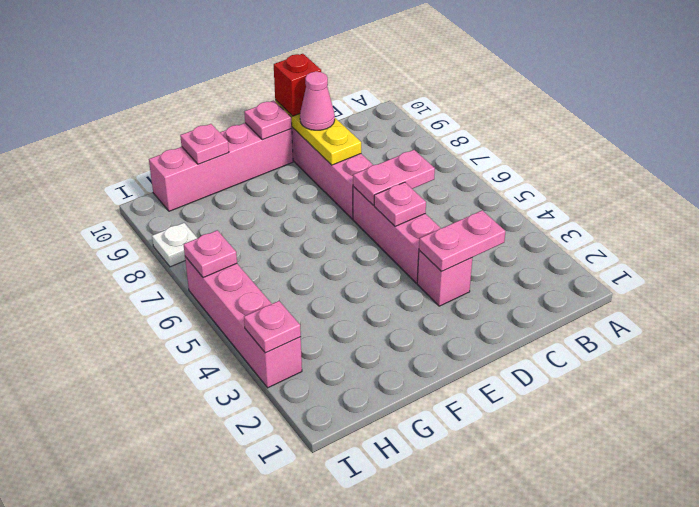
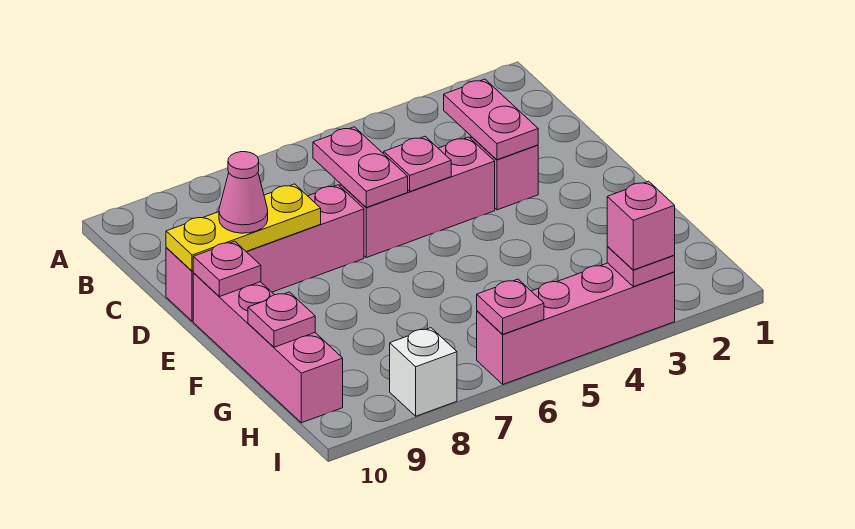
red brick D10 level 3 -> none
none -> pink brick I3 level 3
white plate I8 level 1 -> white brick I8 level 1

